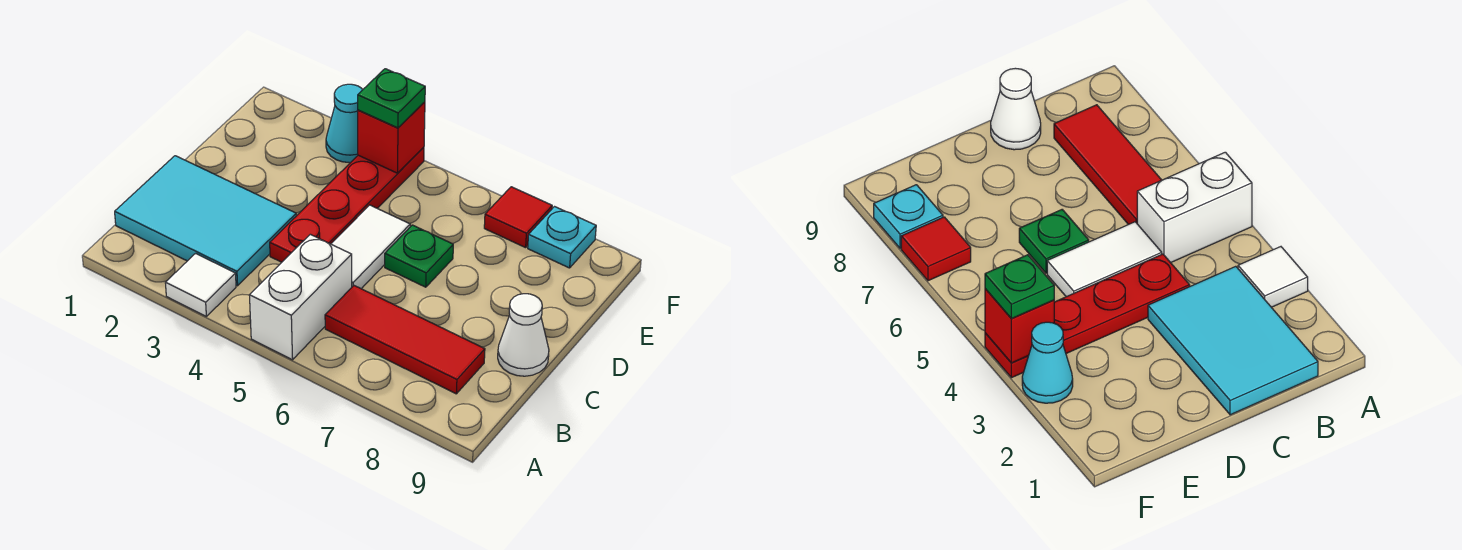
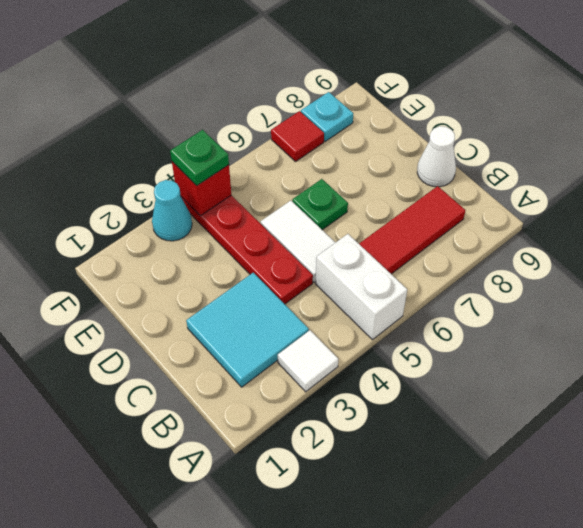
cyan tile B1:C3 level 1 -> cyan tile B2:C3 level 1

